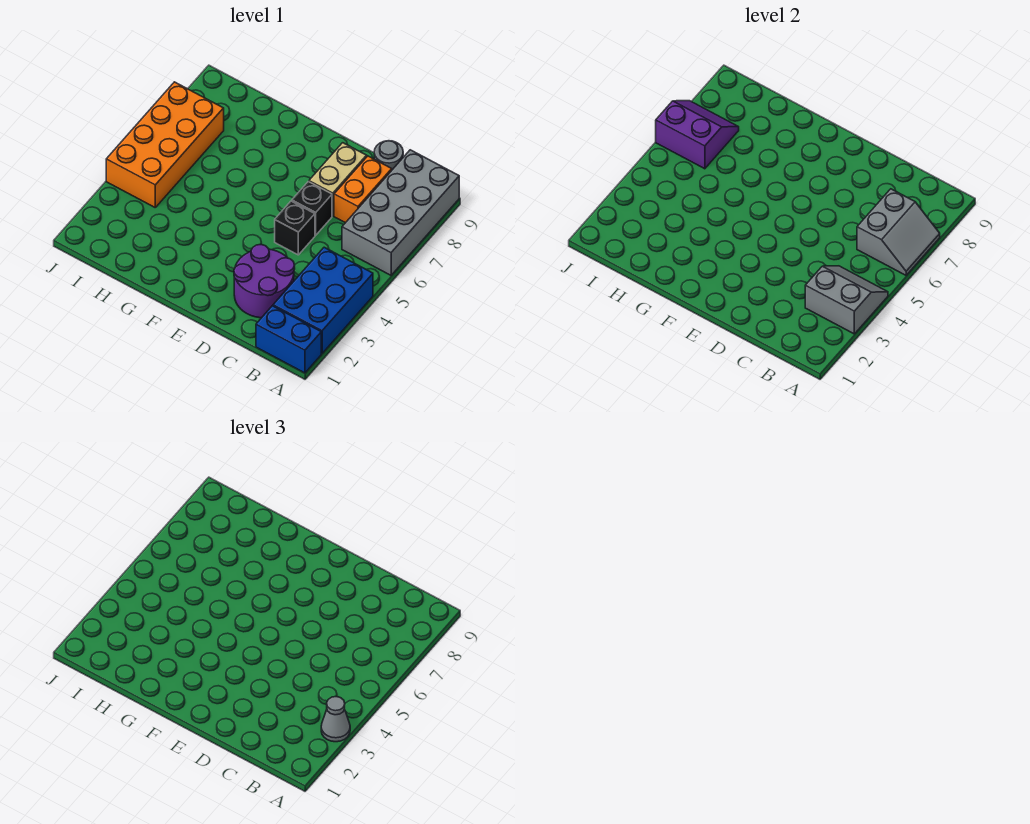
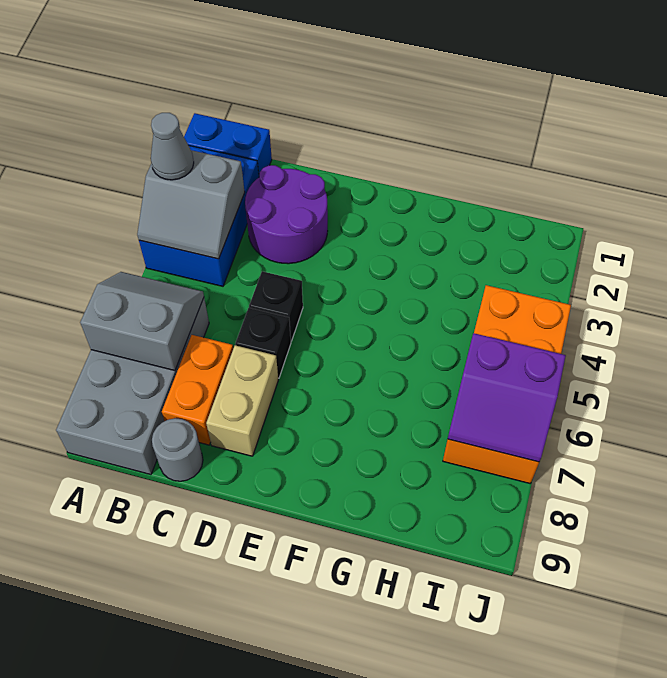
grey slope A6:B7 level 2 top B -> grey slope A6:B7 level 2 top 7

